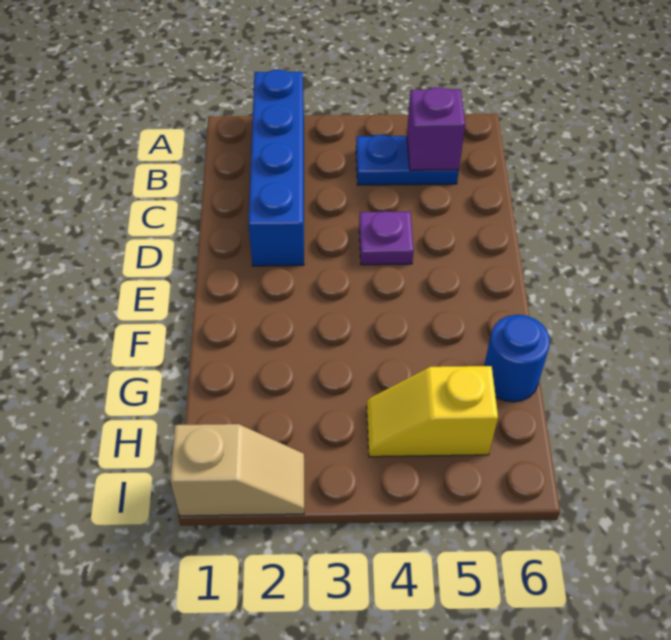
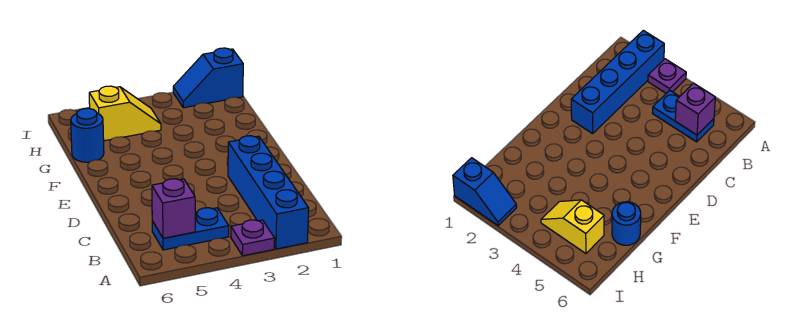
purple plate D4 level 1 -> purple plate A3 level 1
tan slope I1:I2 level 1 top 1 -> blue slope I1:I2 level 1 top 1

